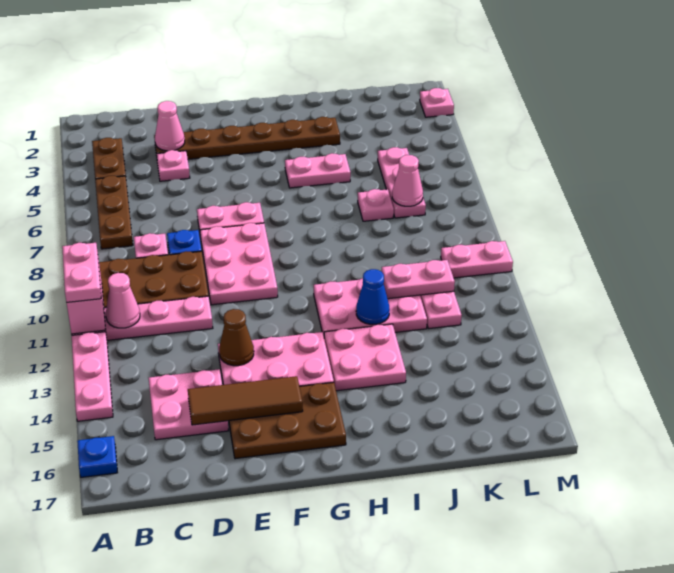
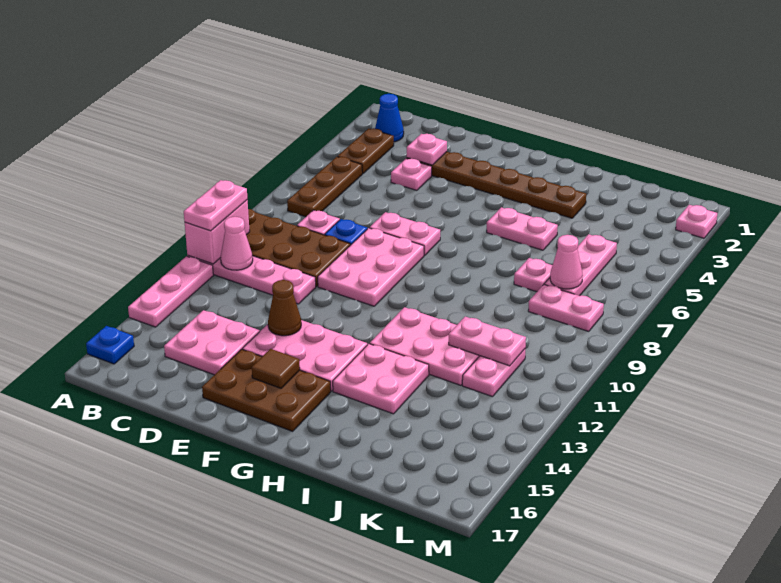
pink cone D3 level 2 -> pink plate D3 level 2
brown tile D15:F15 level 2 -> brown tile F15 level 2
blue cone I12 level 2 -> blue cone B2 level 1
pink plate L10:M10 level 1 -> pink plate K8:L8 level 1

